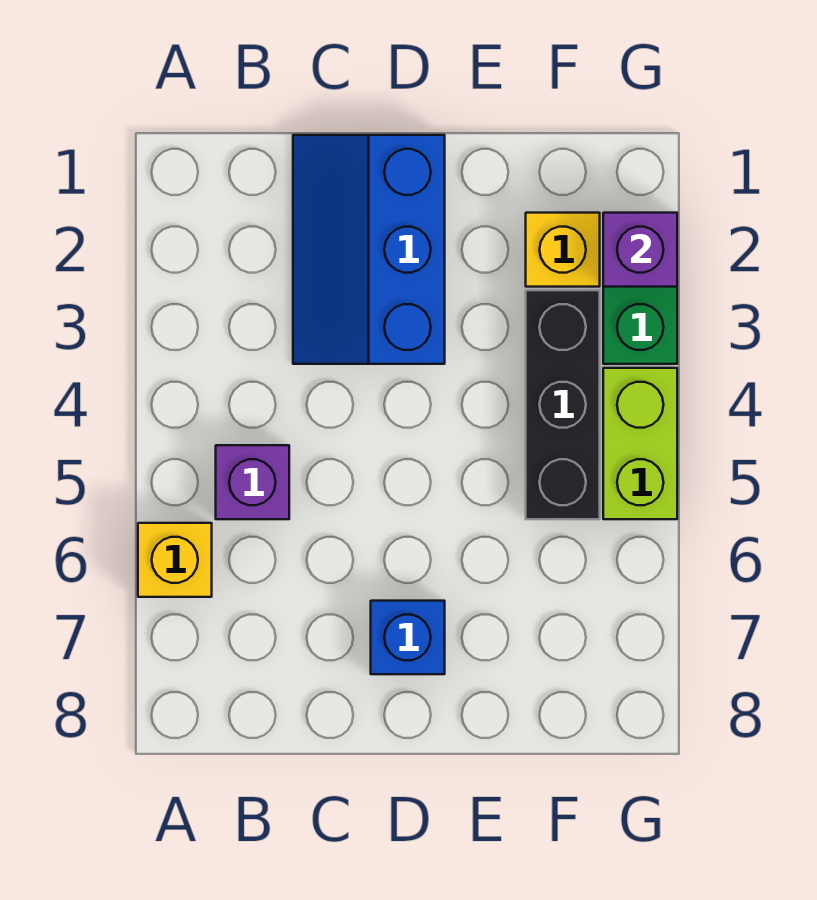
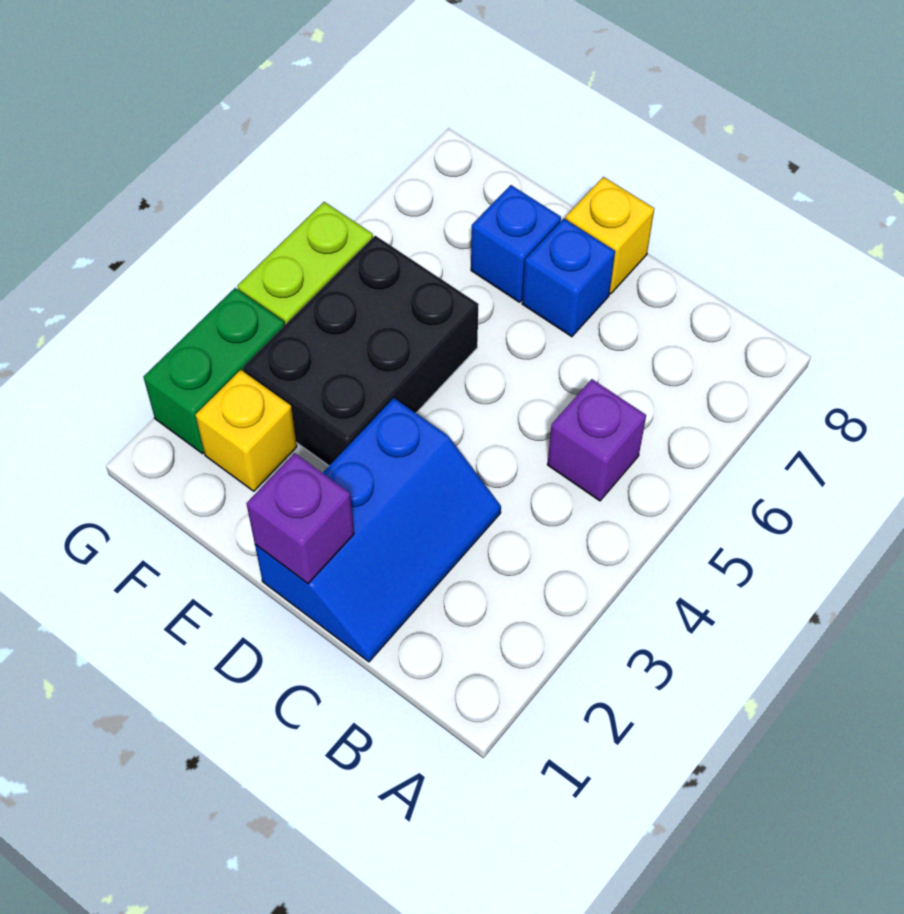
yellow brick A6 level 1 -> yellow brick D8 level 1
none -> blue brick E7 level 1
black brick F3:F5 level 1 -> black brick E3:F5 level 1
purple brick G2 level 2 -> purple brick D1 level 2

